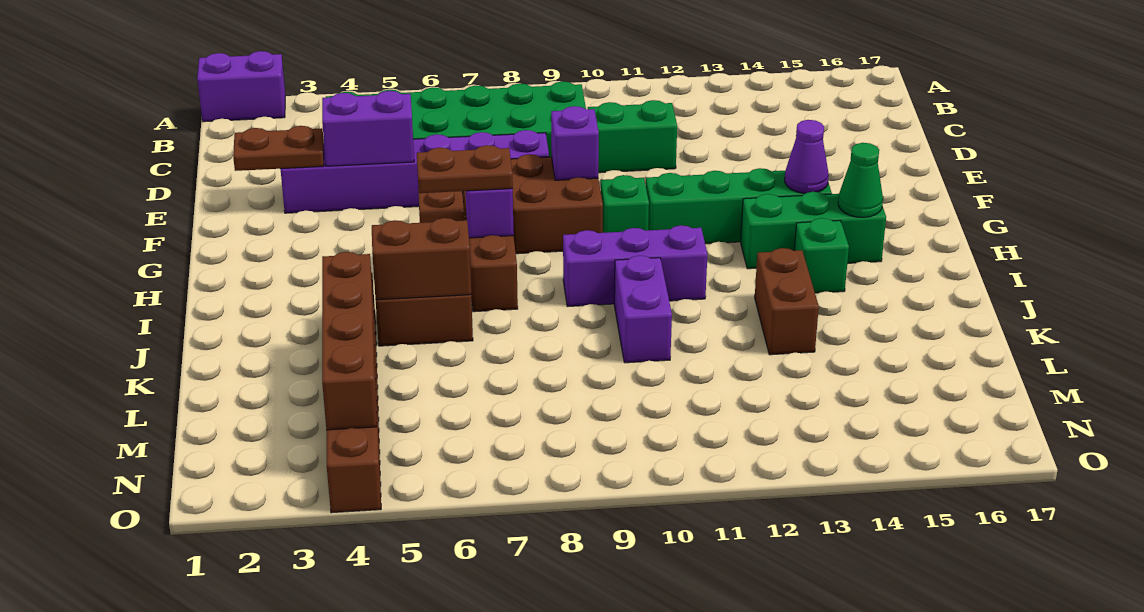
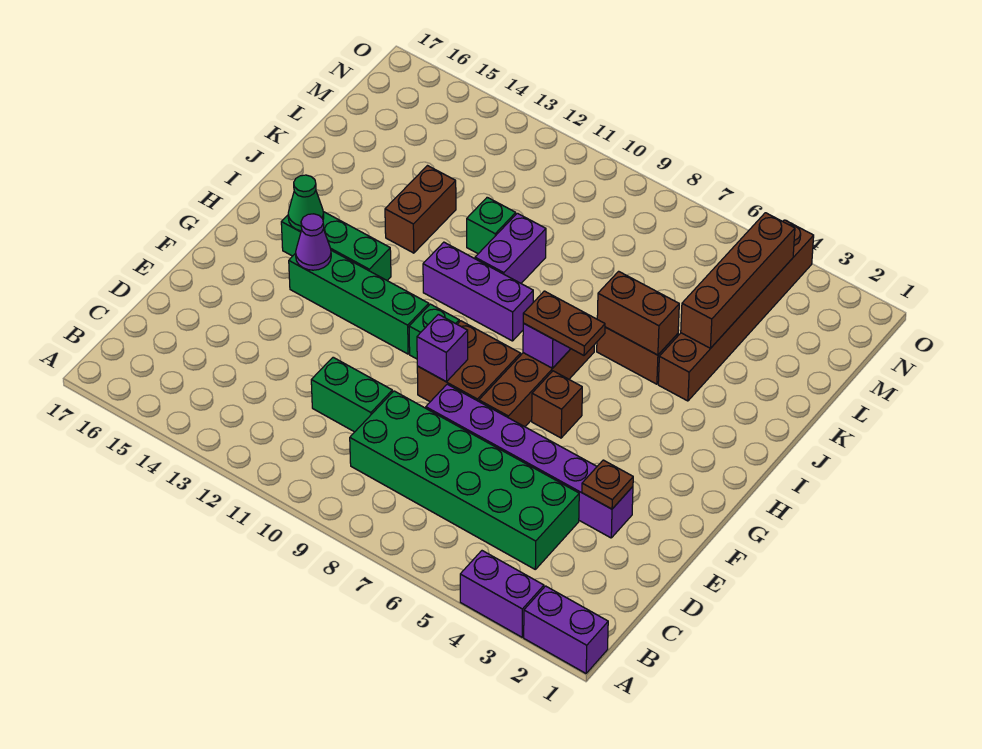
brown plate E2:E3 level 2 -> brown plate E3 level 2
purple brick E4:E5 level 2 -> purple brick A3:A4 level 1
green brick I14 level 1 -> green brick K11 level 1

